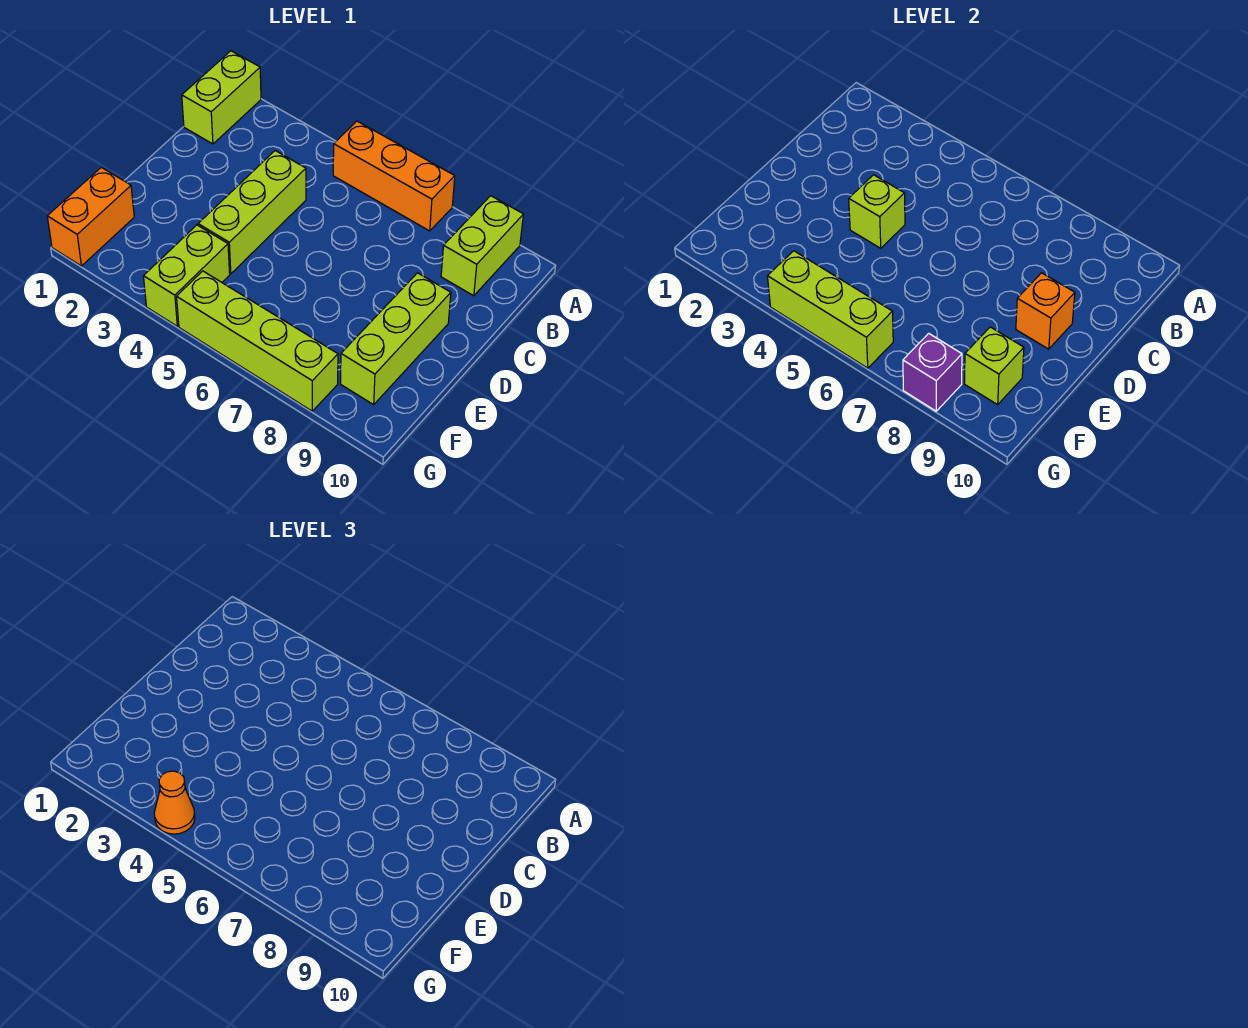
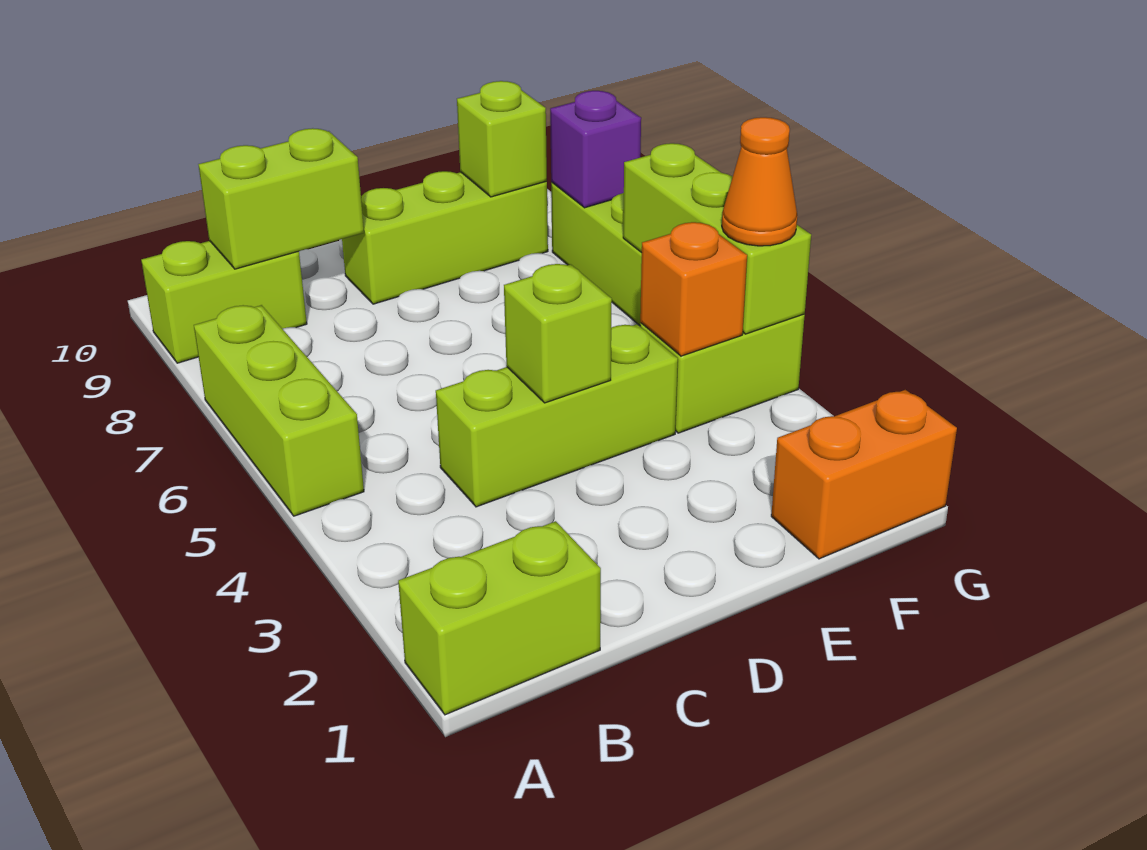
orange brick A5:A7 level 1 -> lime brick A5:A7 level 1
none -> lime brick B9:C9 level 2
orange brick D9 level 2 -> orange brick F4 level 2

